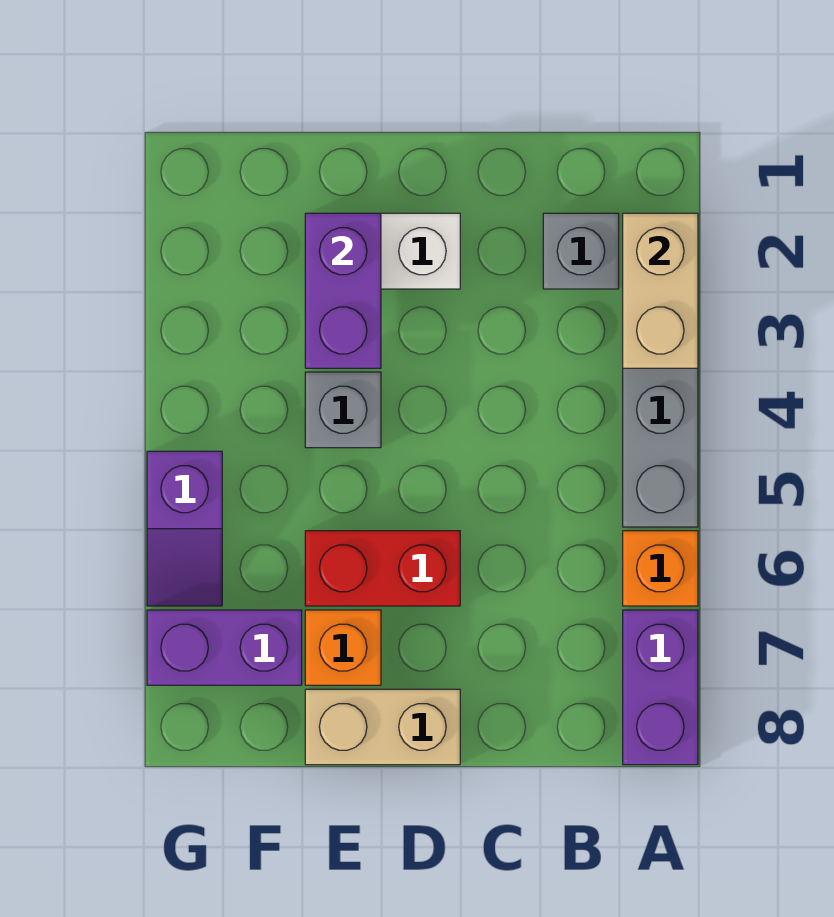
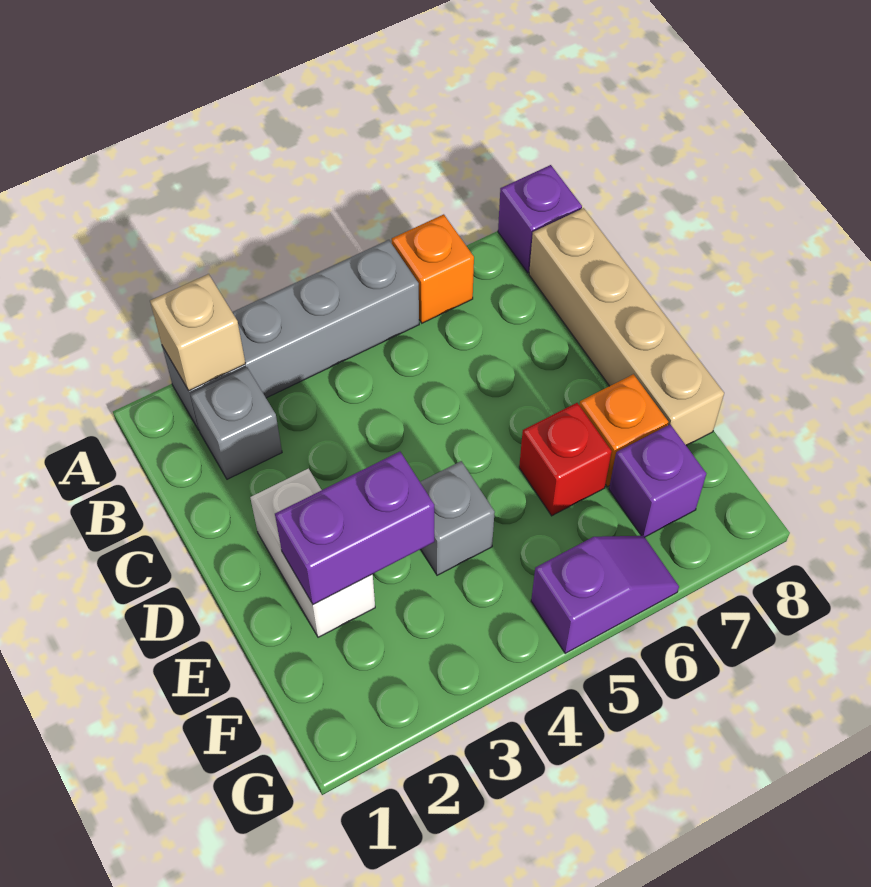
tan brick A2:A3 level 2 -> tan brick A2 level 2
purple brick A7:A8 level 1 -> purple brick A8 level 1
red brick D6:E6 level 1 -> red brick E6 level 1
tan brick D8:E8 level 1 -> tan brick B8:E8 level 1
purple brick F7:G7 level 1 -> purple brick F7 level 1

